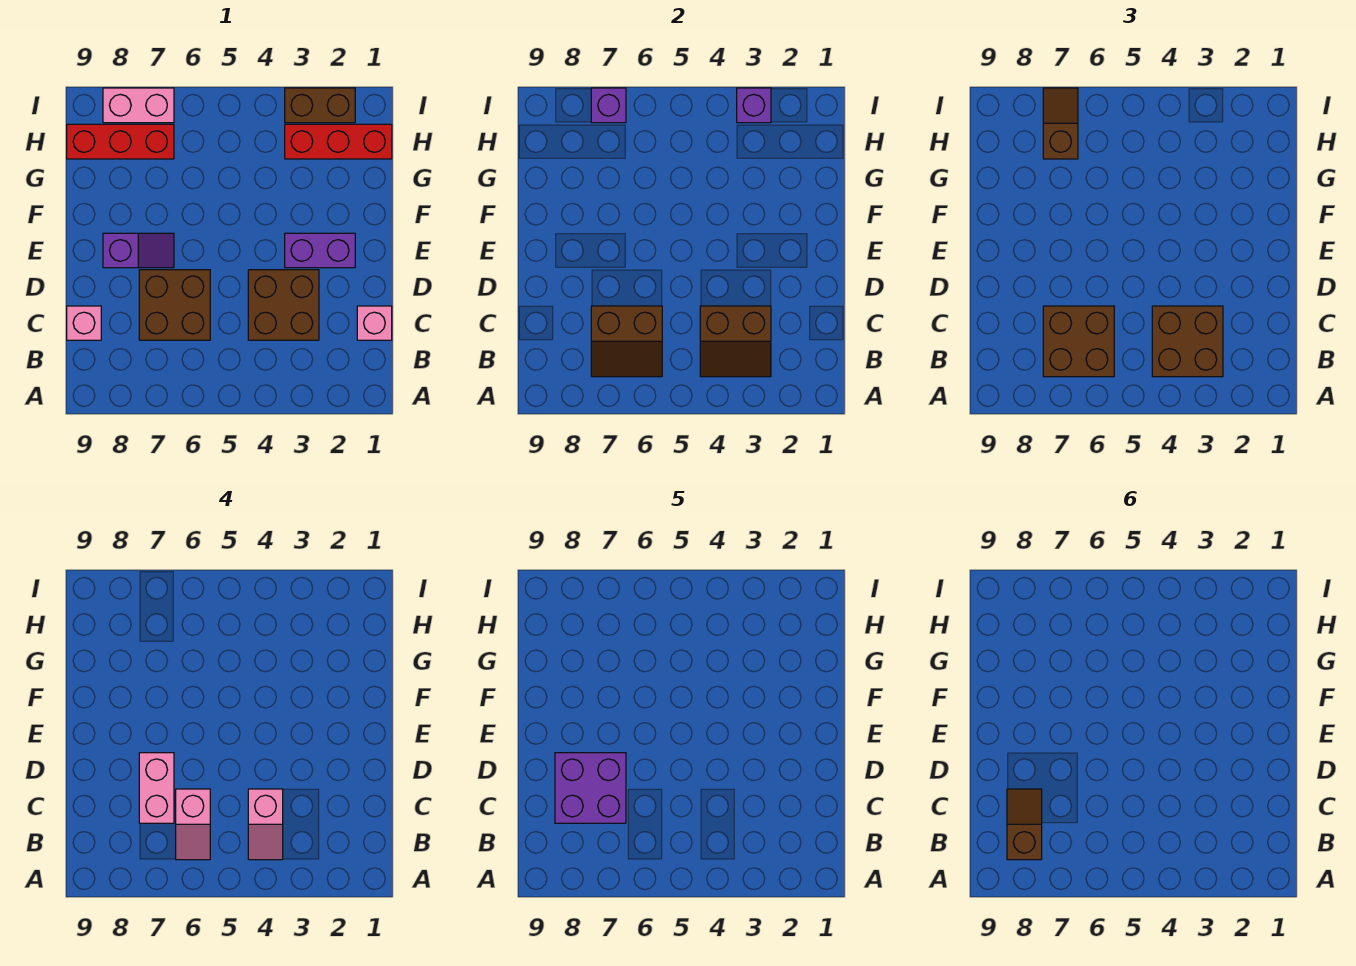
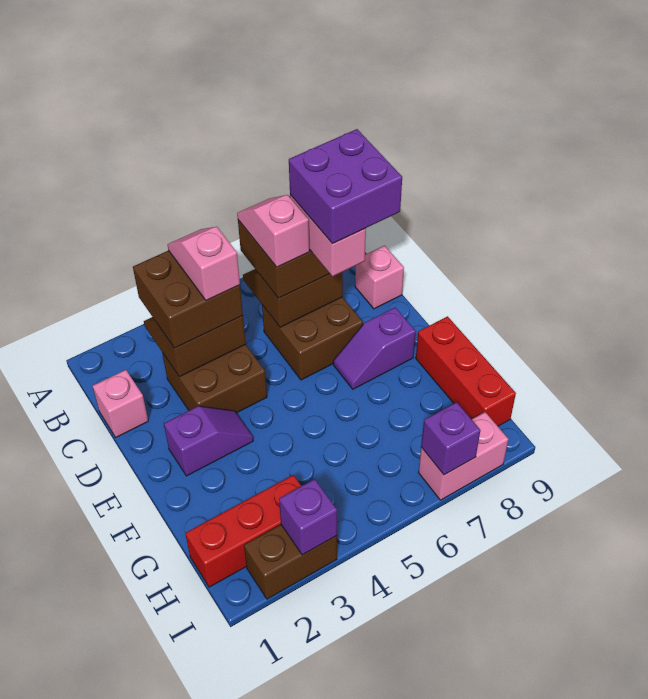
brown slope B8:C8 level 6 top B -> none
purple brick E2:E3 level 1 -> purple slope E2:E3 level 1 top 2
red brick H7:H9 level 1 -> red brick F9:H9 level 1
brown slope H7:I7 level 3 top H -> none

